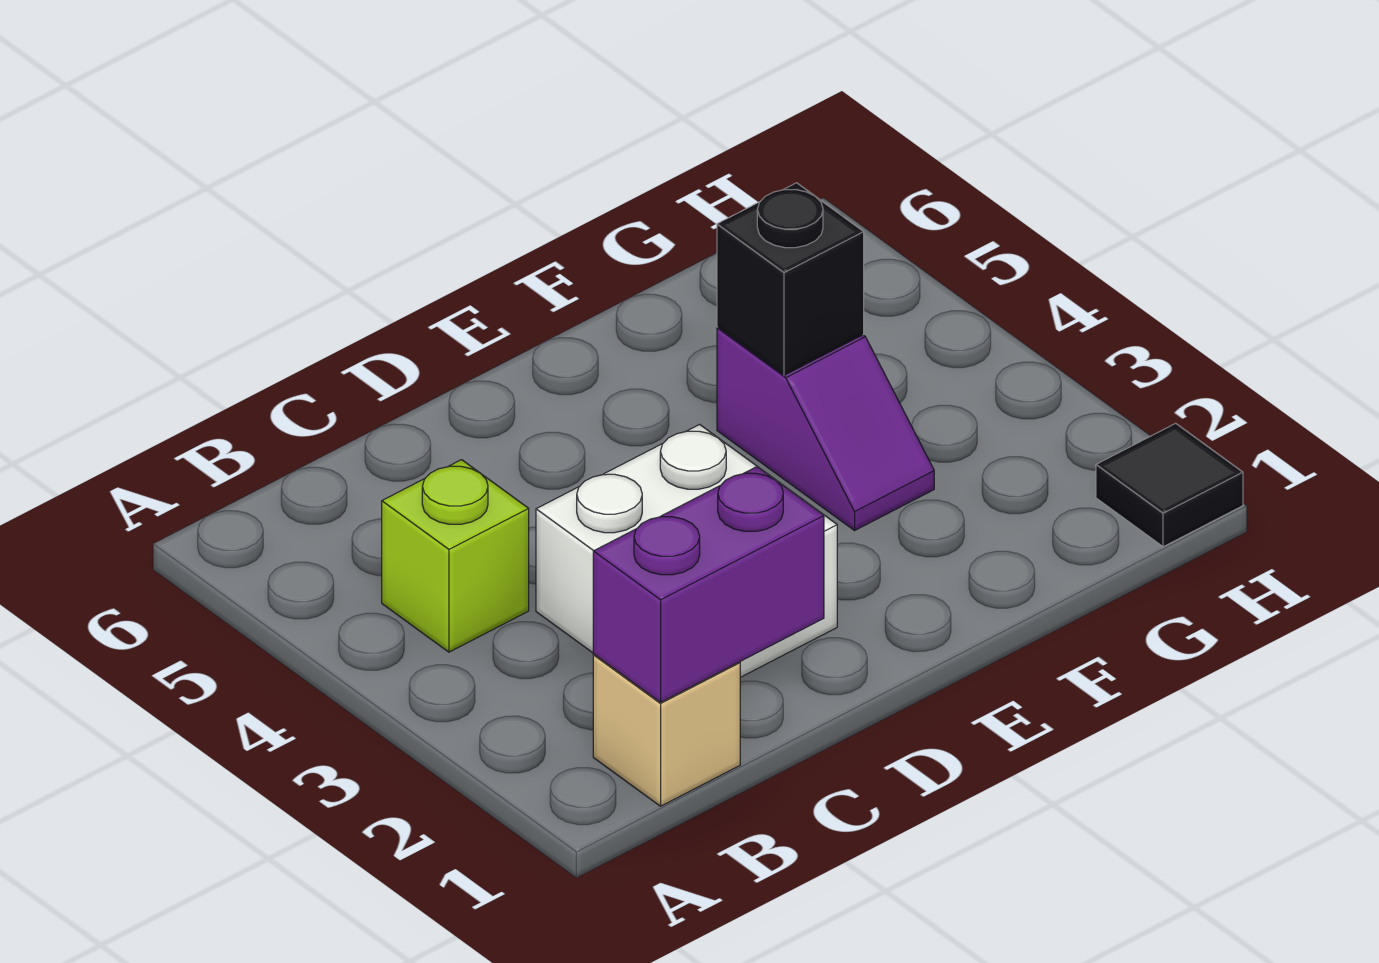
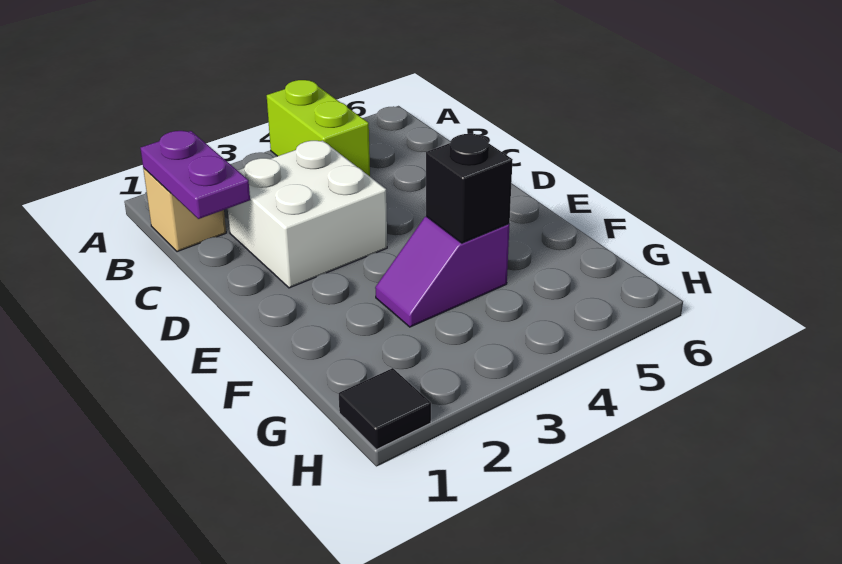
purple brick B1:C1 level 2 -> purple plate B1:C1 level 2
lime brick B4 level 1 -> lime brick A4:B4 level 1

